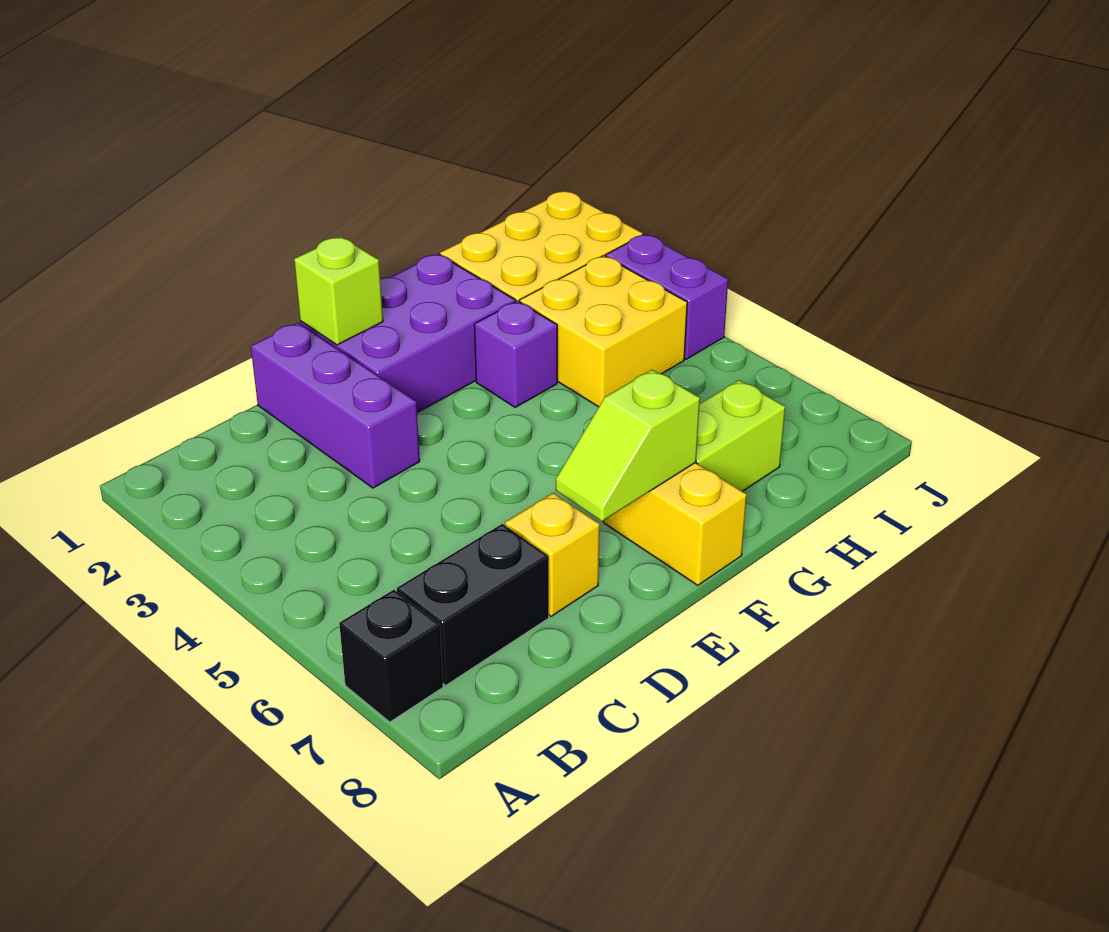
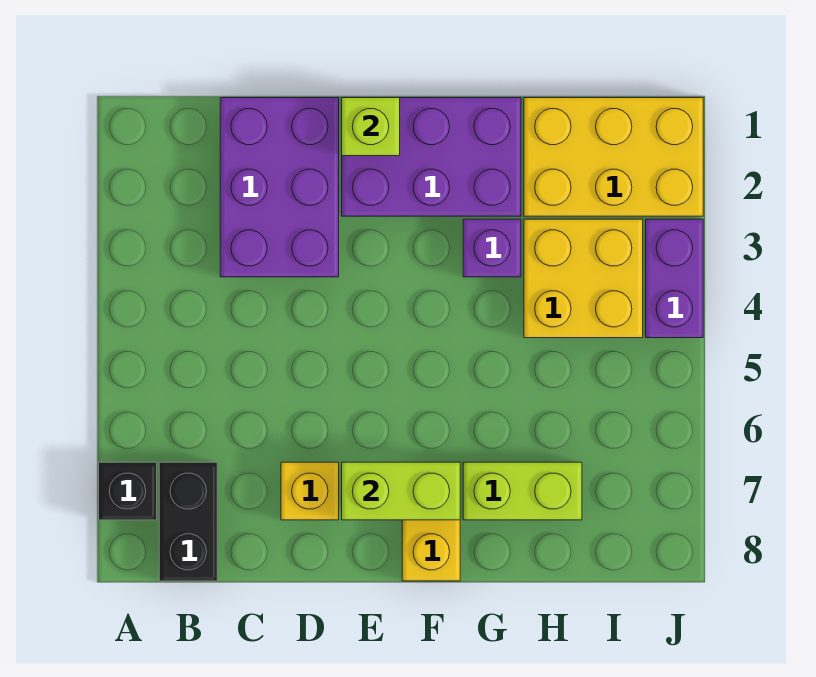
black brick B7:C7 level 1 -> black brick B7:B8 level 1
purple brick D1:D3 level 1 -> purple brick C1:D3 level 1
lime slope E7:F7 level 2 top F -> lime brick E7:F7 level 2

